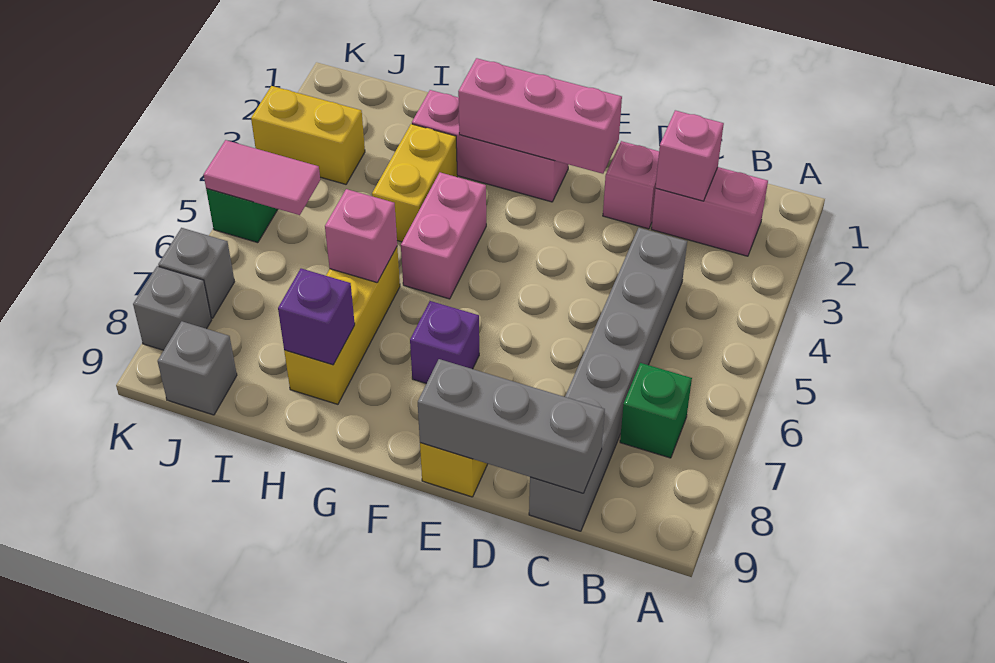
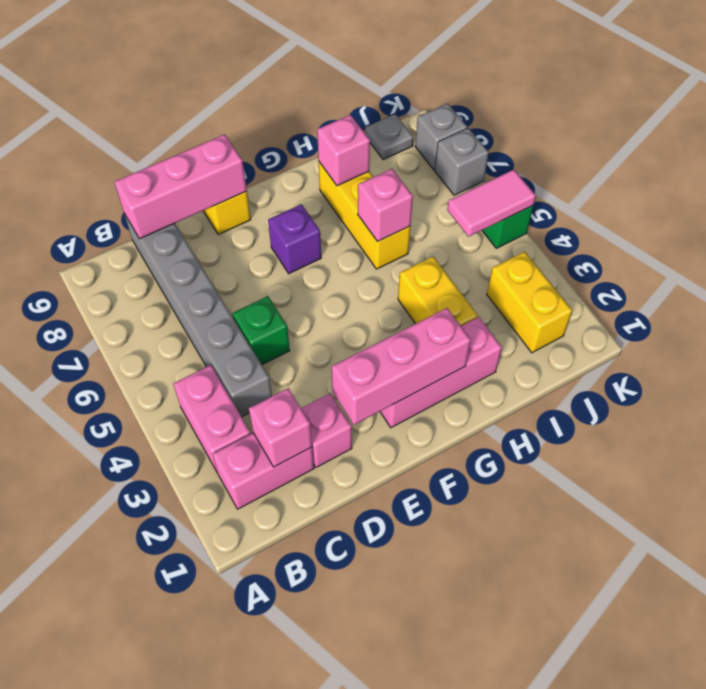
green brick B7 level 1 -> green brick D5 level 1
grey brick C9:E9 level 2 -> pink brick C9:E9 level 2
pink brick G4:G5 level 1 -> pink brick B3:B4 level 1
purple brick H8 level 2 -> pink brick H8 level 2
yellow brick J3:K3 level 1 -> yellow brick J2:J3 level 1
grey brick J9 level 1 -> grey plate J9 level 1

